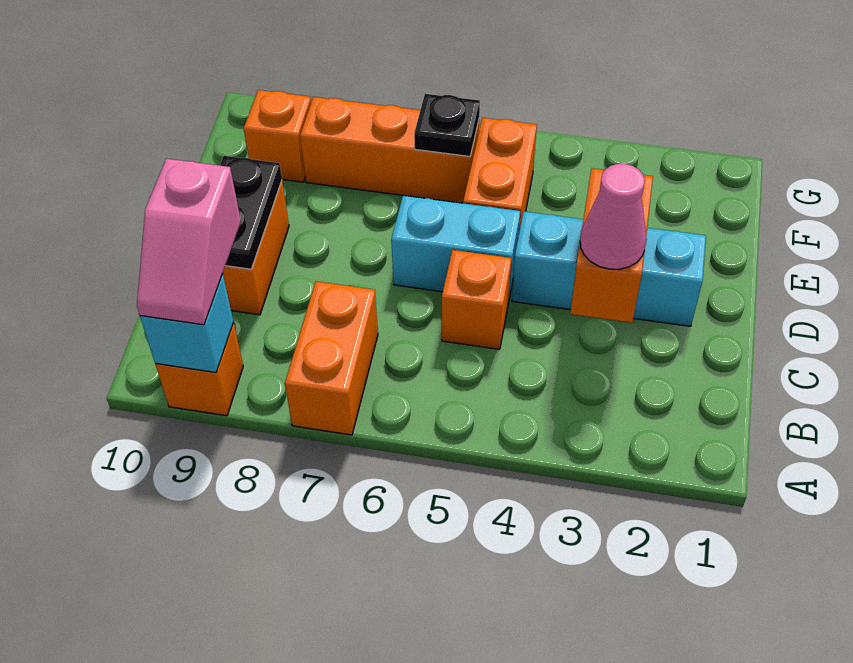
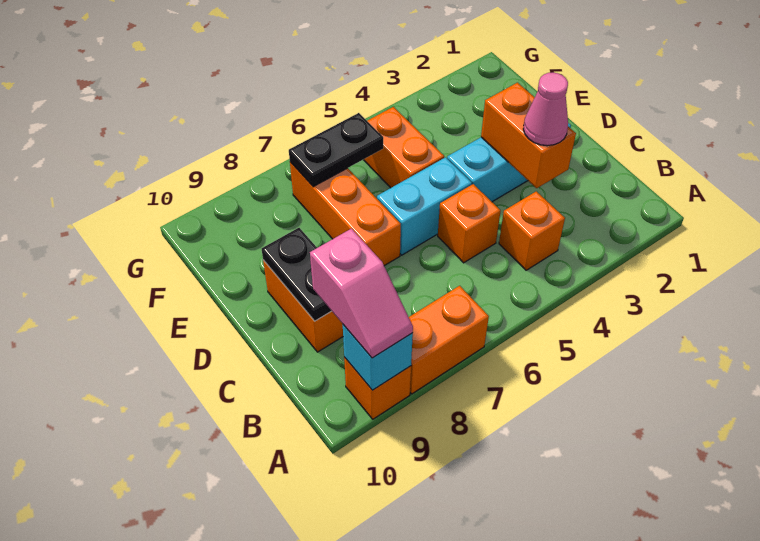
orange brick A7:B7 level 1 -> orange brick A7:A8 level 1
orange brick F6:F8 level 1 -> orange brick D7:F7 level 1
black plate F6 level 2 -> black plate F6:F7 level 2
orange brick F9 level 1 -> orange brick B4 level 1

